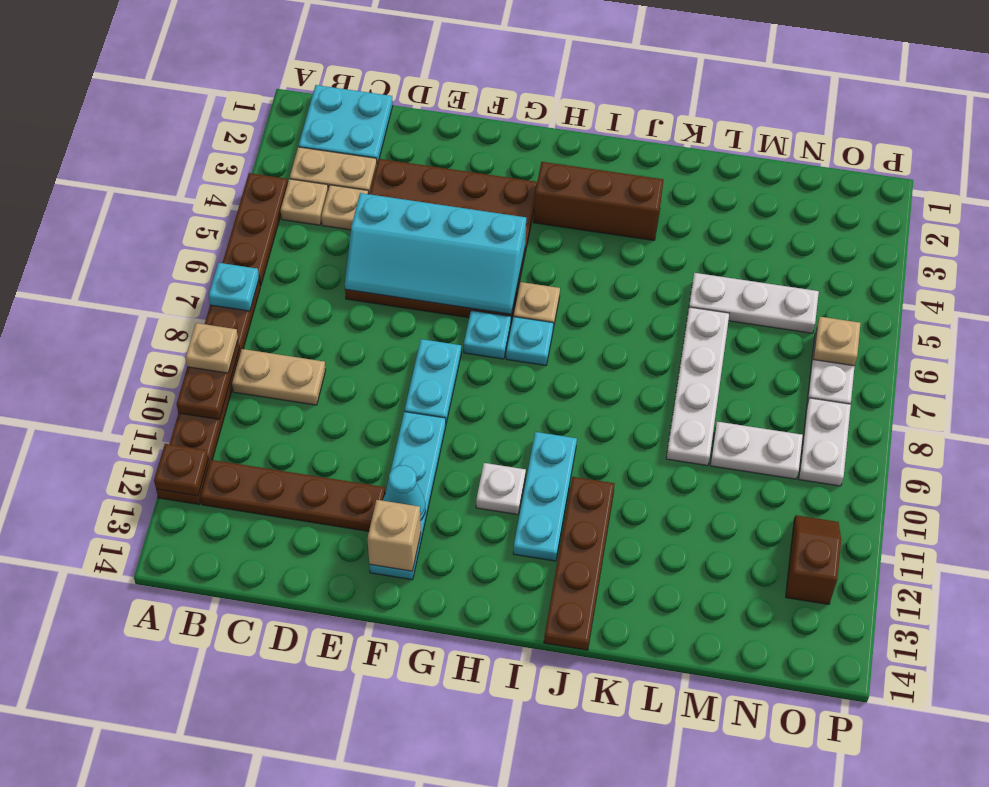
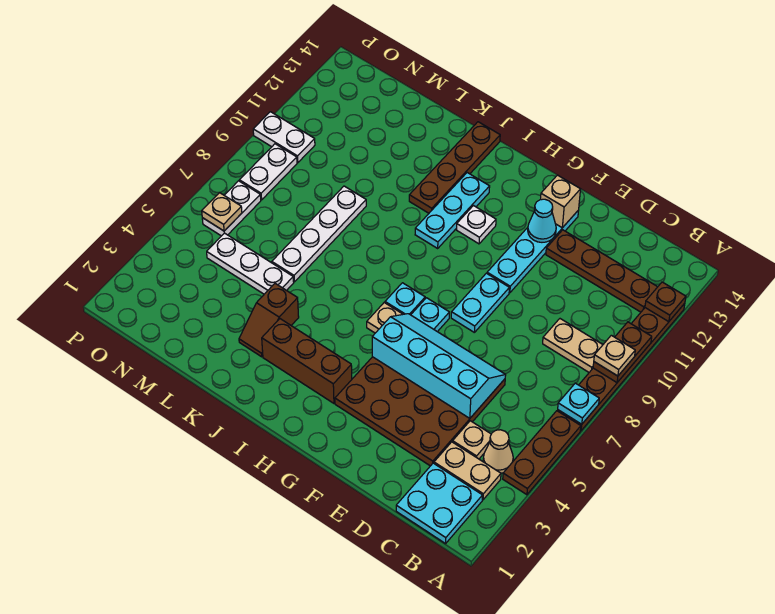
tan plate B4 level 1 -> tan cone B4 level 1
white plate M9:N9 level 1 -> white plate O10:P10 level 1
brown slope O11:O12 level 1 top 12 -> brown slope K3:K4 level 1 top 4

